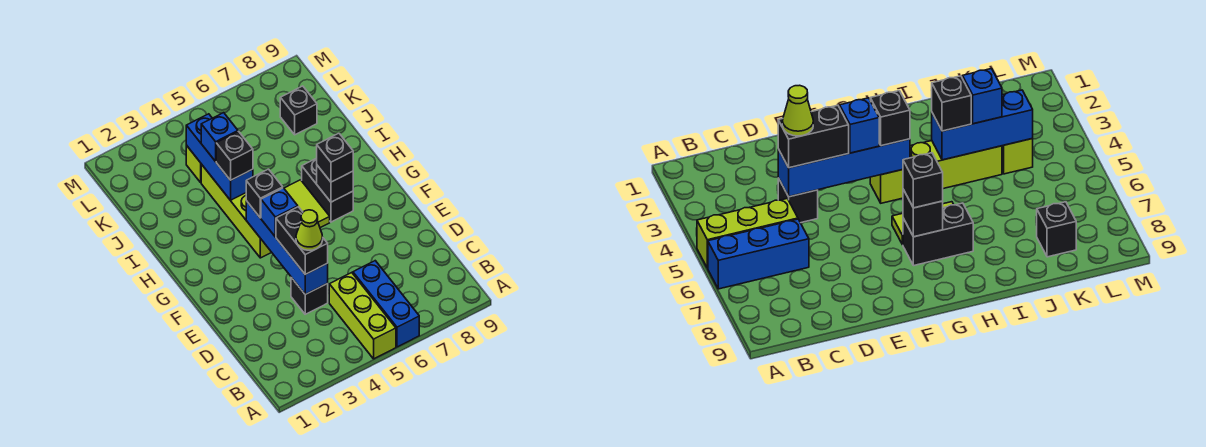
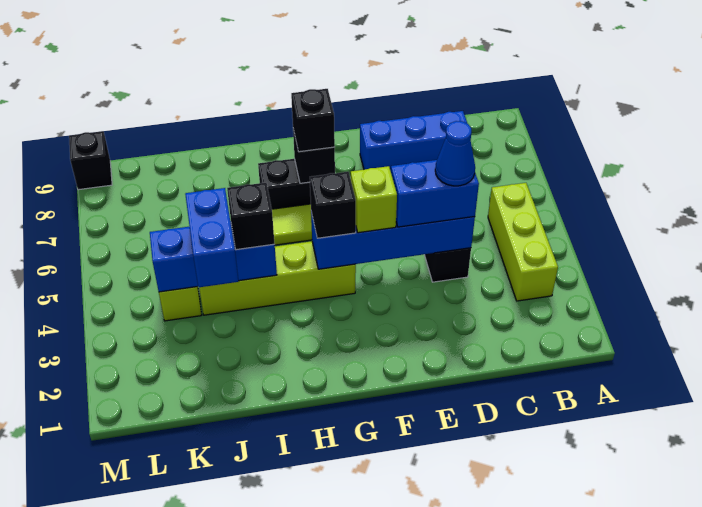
lime brick A5:C5 level 1 -> lime brick B3:B5 level 1
blue brick A6:C6 level 1 -> blue brick C8:E8 level 1
black brick D4:E4 level 3 -> blue brick D4:E4 level 3
lime cone D4 level 4 -> blue cone D4 level 4
blue brick F4 level 3 -> lime brick F4 level 3
blue brick J4 level 3 -> blue brick J3:J4 level 3
black brick K8 level 1 -> black brick M9 level 1

